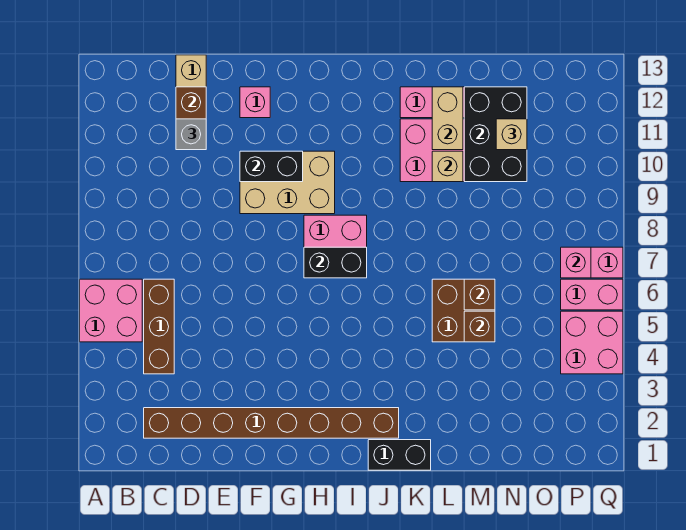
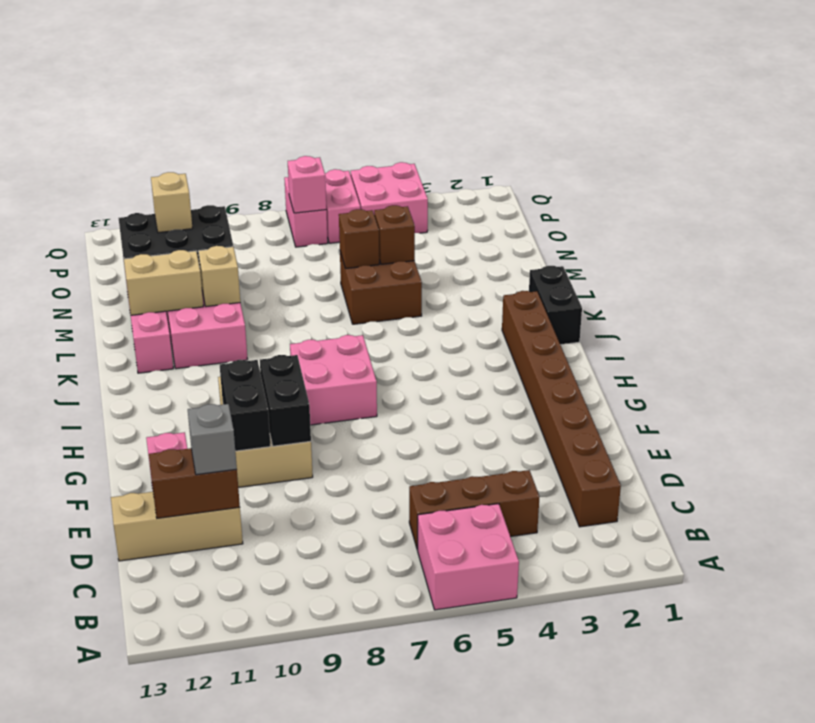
black brick H7:I7 level 2 -> black brick F9:G9 level 2

